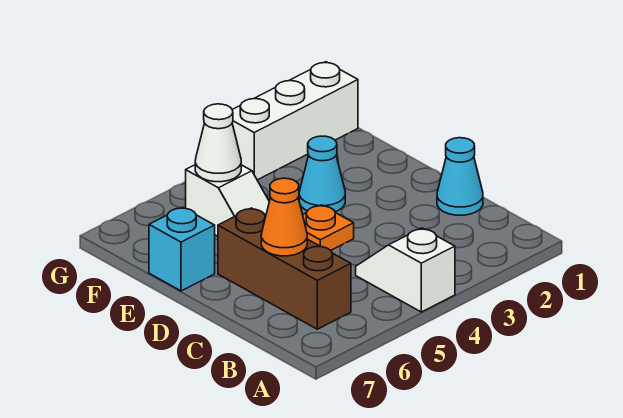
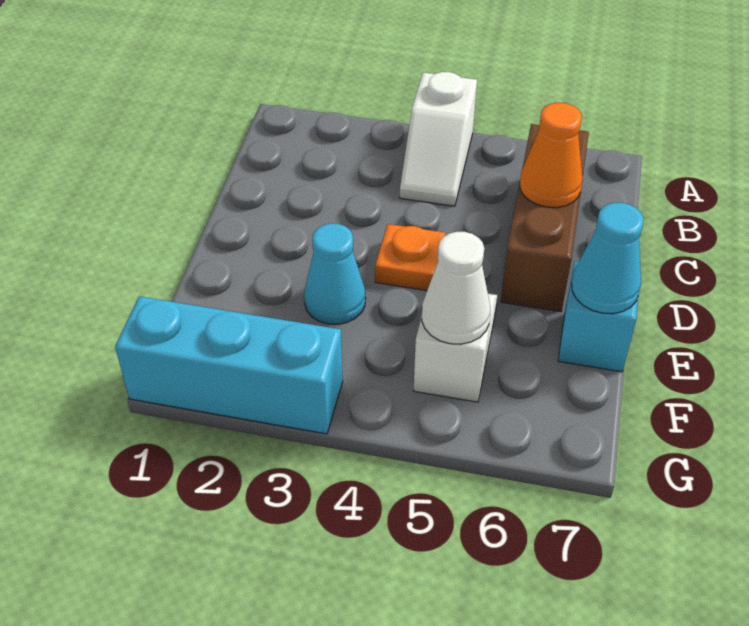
cyan cone C1 level 1 -> cyan cone E7 level 2
white brick G1:G3 level 1 -> cyan brick G1:G3 level 1

